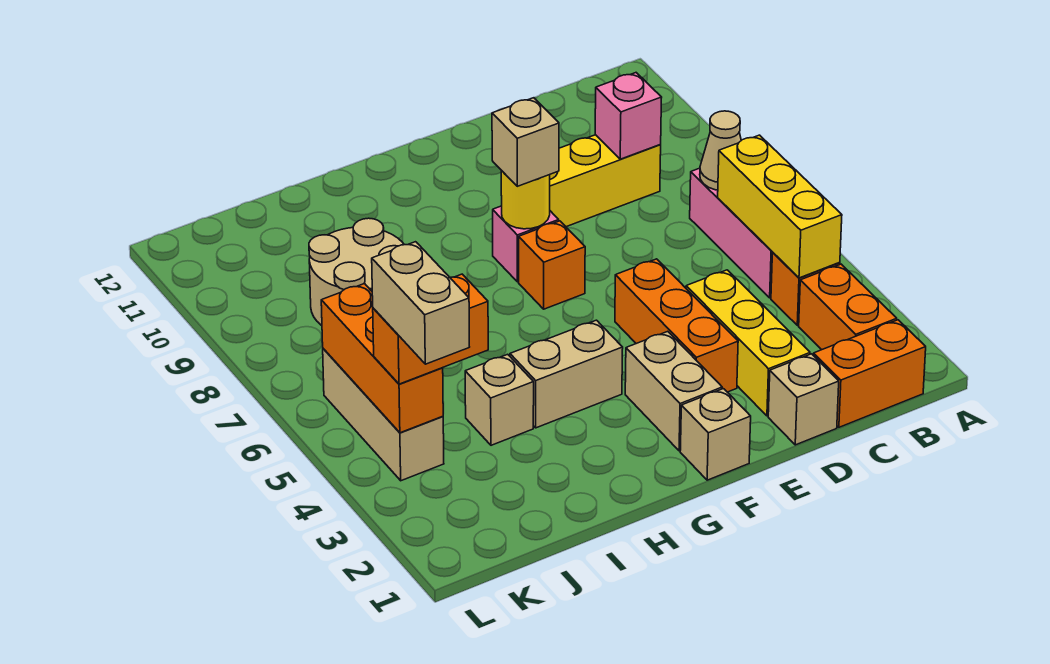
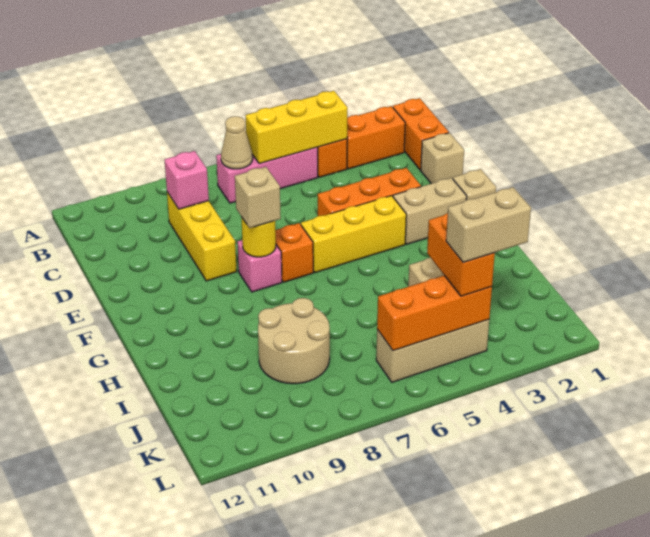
yellow brick D2:D4 level 1 -> yellow brick F4:F6 level 1
tan brick G4:H4 level 1 -> none

